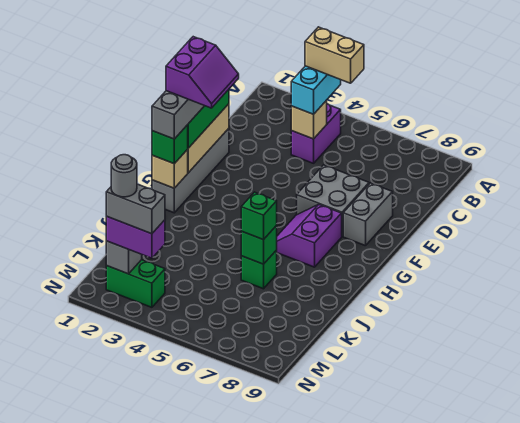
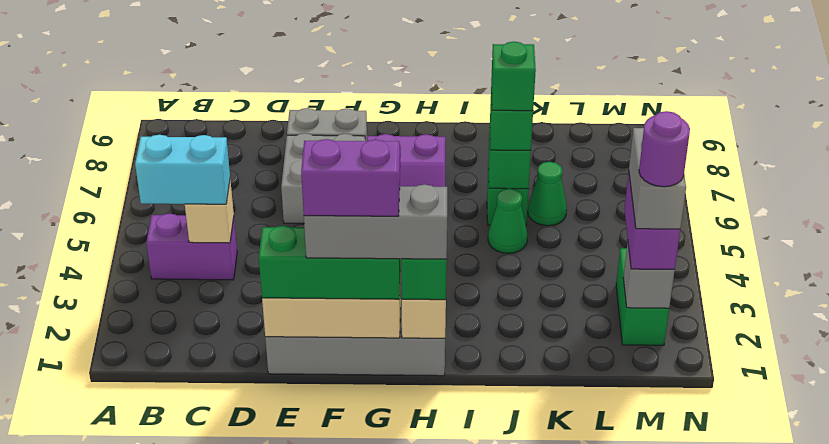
tan brick B4:B5 level 4 -> none
none -> green cone J5 level 1
none -> green brick J6 level 4
none -> green cone K6 level 1
grey round brick M2 level 5 -> purple round brick M2 level 5

